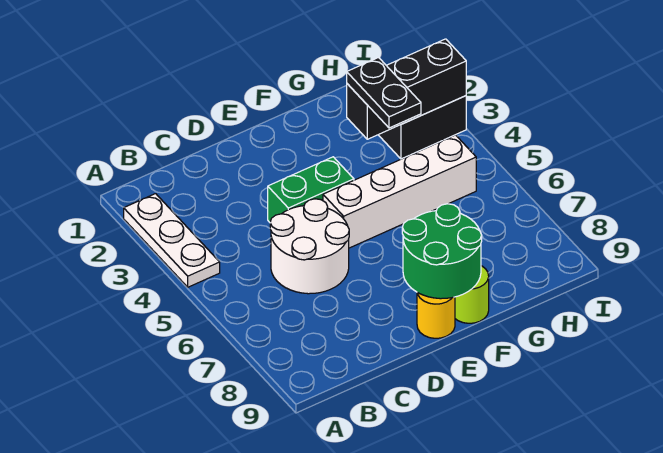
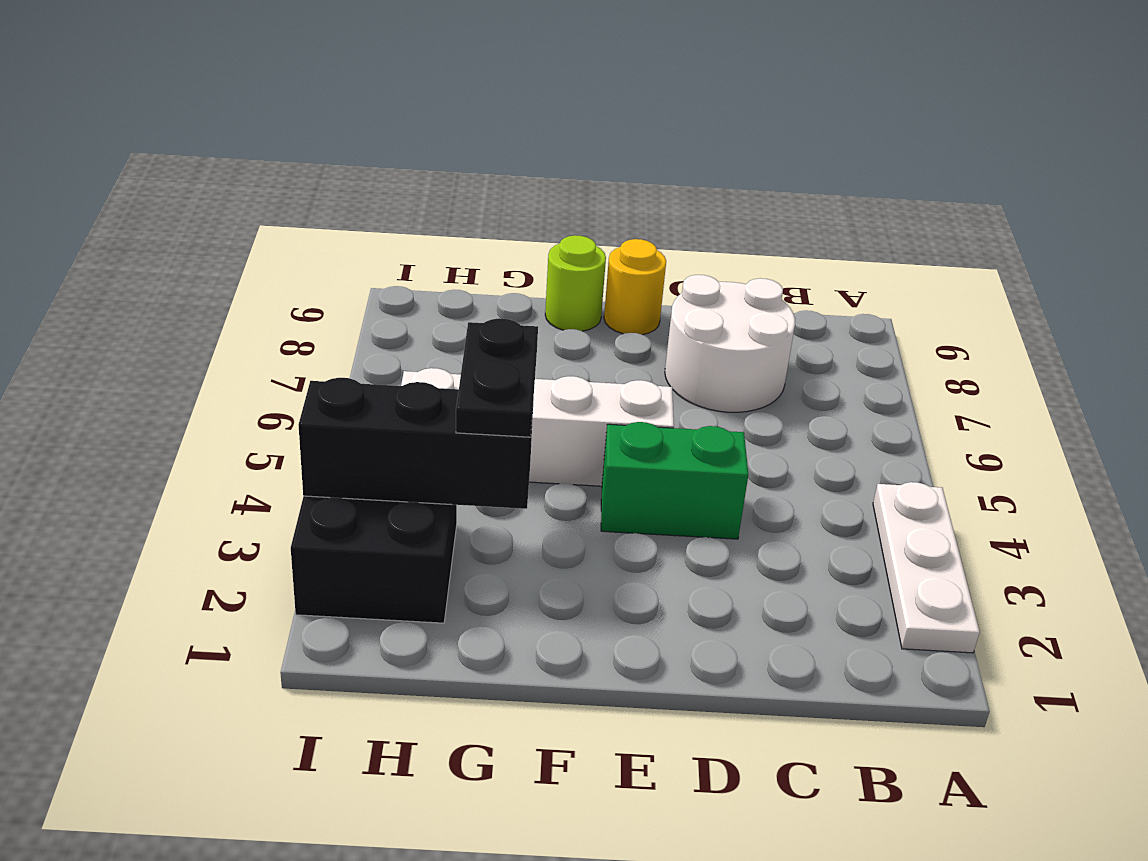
white round brick C5:D6 level 1 -> white round brick C7:D8 level 1
green round brick E8:F9 level 2 -> none

